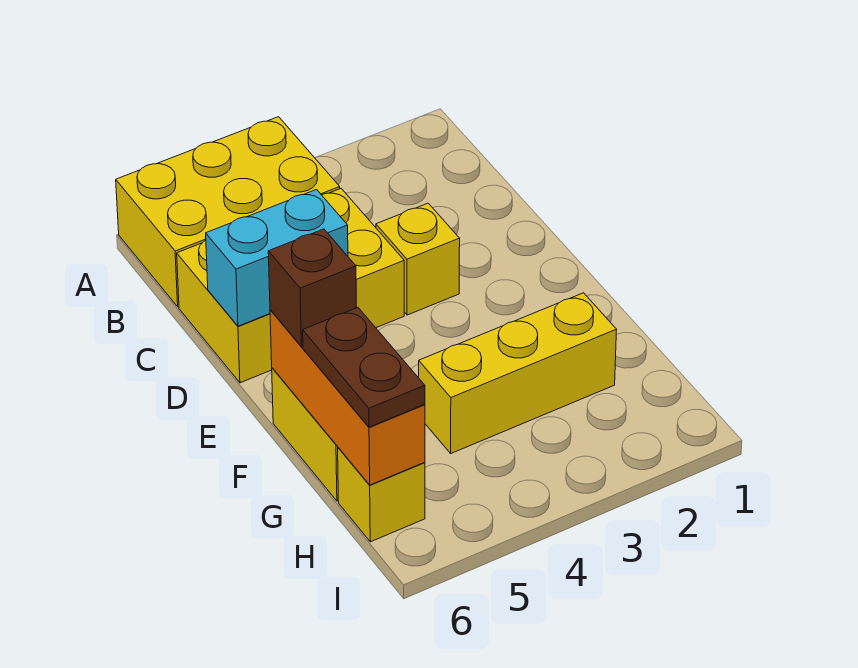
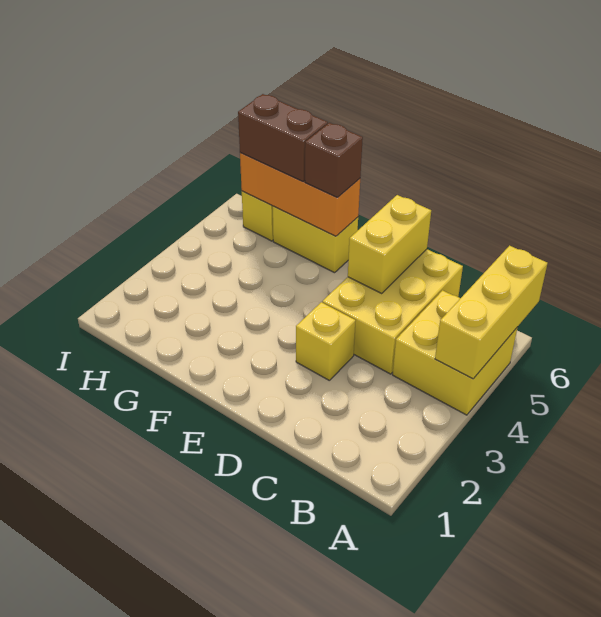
yellow brick A4:B6 level 1 -> yellow brick A4:B5 level 1
cyan brick D5:D6 level 2 -> yellow brick D5:D6 level 2
yellow brick G2:G4 level 1 -> yellow brick A4:A6 level 2
brown plate G6:H6 level 3 -> brown brick G6:H6 level 3

